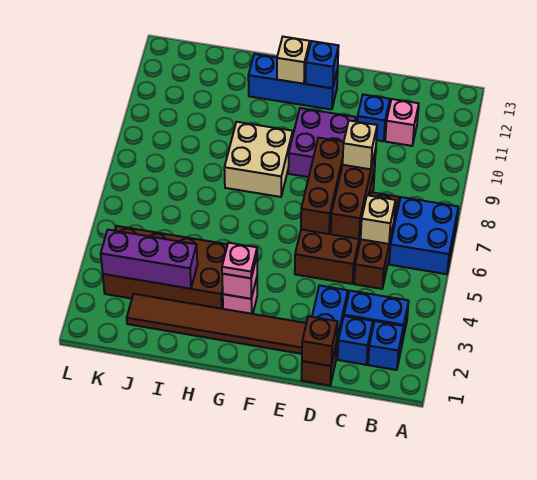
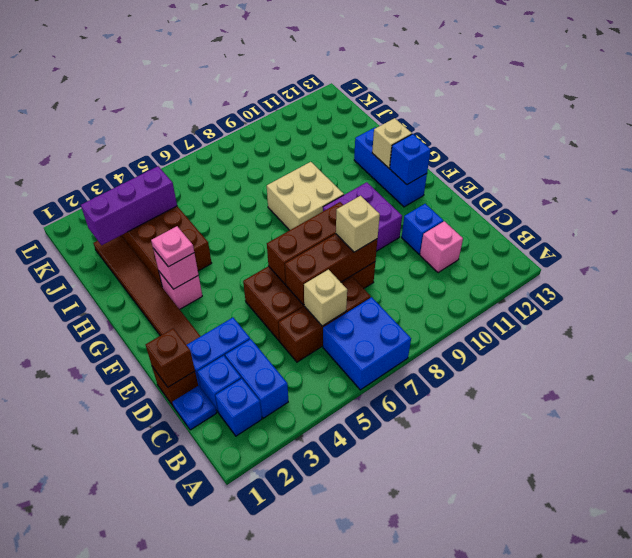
none -> blue plate C1 level 1
purple brick I3:K3 level 2 -> purple brick J2:J4 level 2

